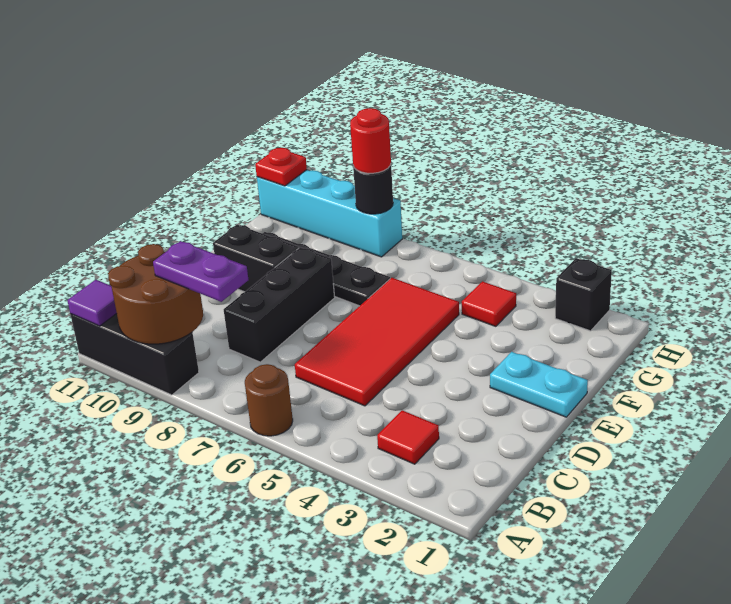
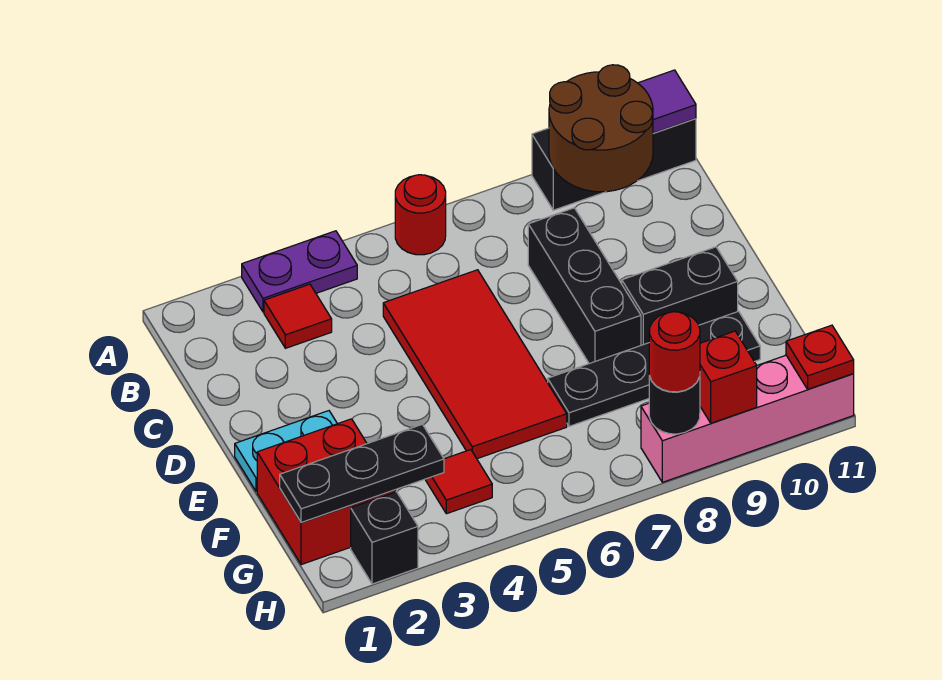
brown round brick A6 level 1 -> red round brick A6 level 1
purple plate B8:B9 level 3 -> purple plate A3:A4 level 1
none -> red brick F1:G2 level 1
none -> black plate G1:G3 level 2
cyan brick H8:H11 level 1 -> pink brick H8:H11 level 1
none -> red brick H9 level 2

